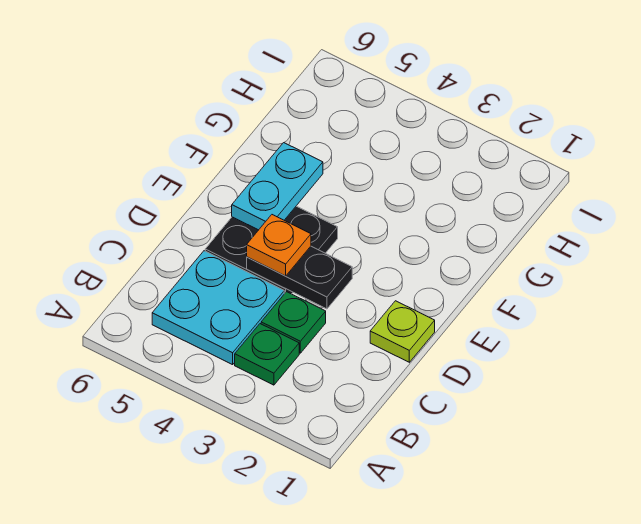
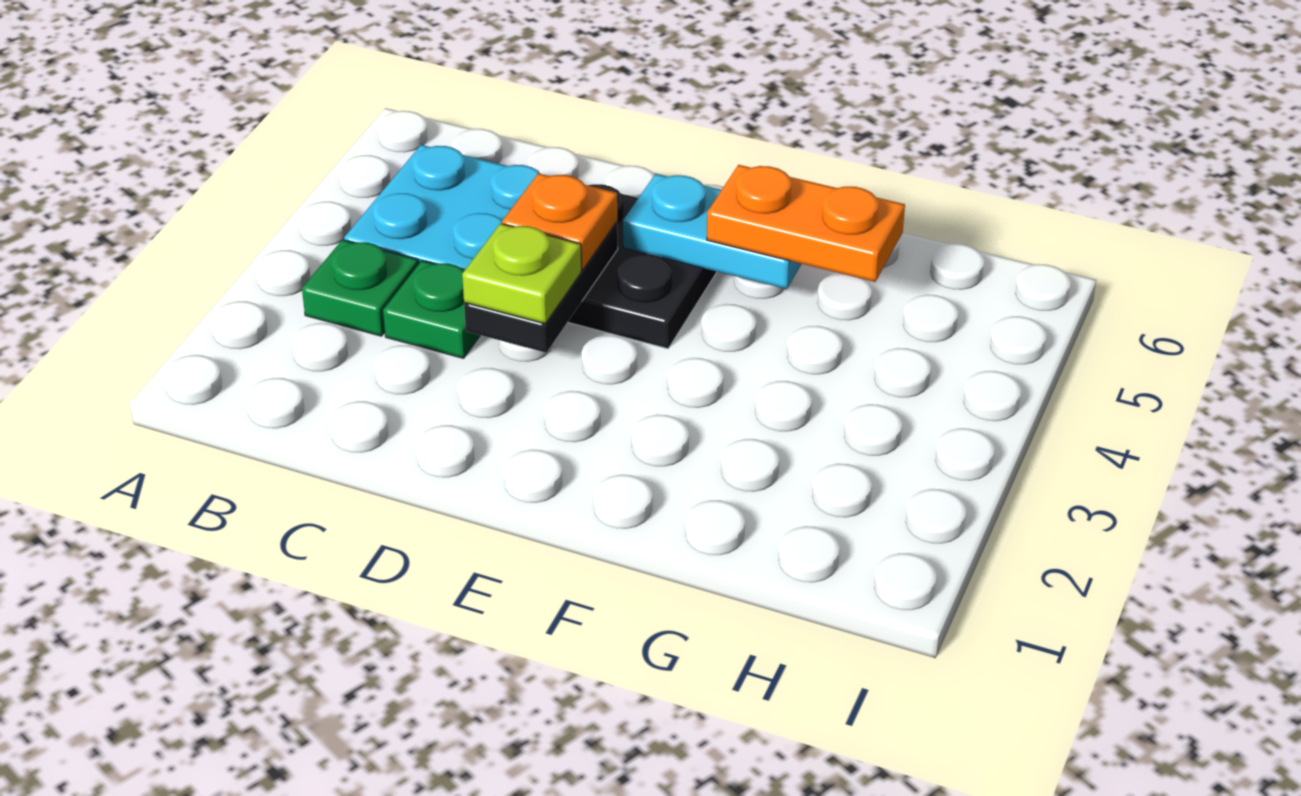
lime plate D1 level 1 -> lime plate D3 level 3
none -> orange plate F5:G5 level 3

